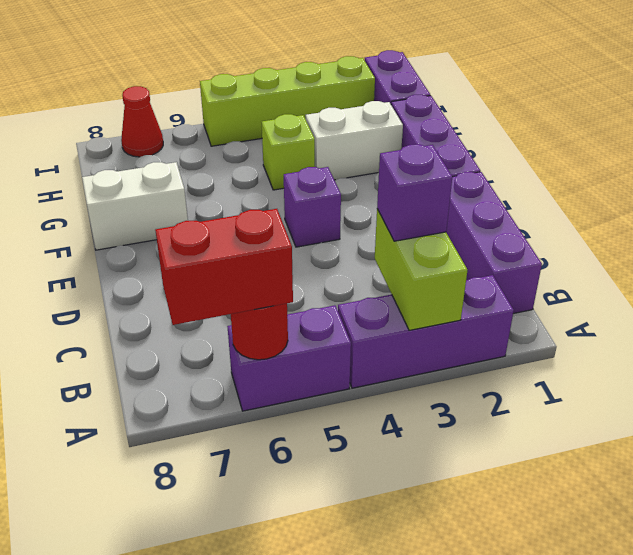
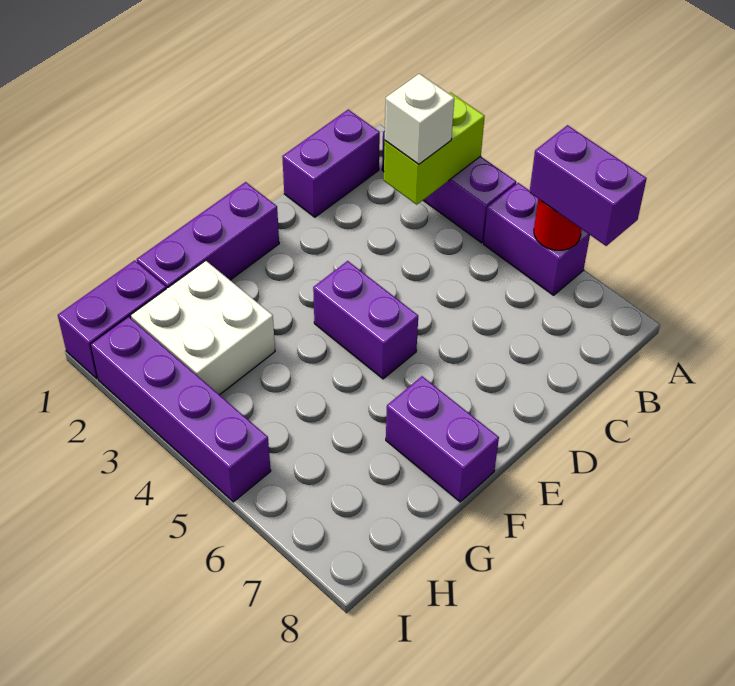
red brick A6:A7 level 3 -> purple brick A6:A7 level 3
purple brick B1:D1 level 1 -> purple brick B1:C1 level 1
purple brick B3 level 3 -> white brick B3 level 3
purple brick E4 level 1 -> purple brick E4:E5 level 1
white brick F7:F8 level 1 -> purple brick F7:F8 level 1
white brick G2:G3 level 1 -> white brick G2:H3 level 1
lime brick G4 level 1 -> none
lime brick I2:I5 level 1 -> purple brick I2:I5 level 1
red cone I7 level 1 -> none

